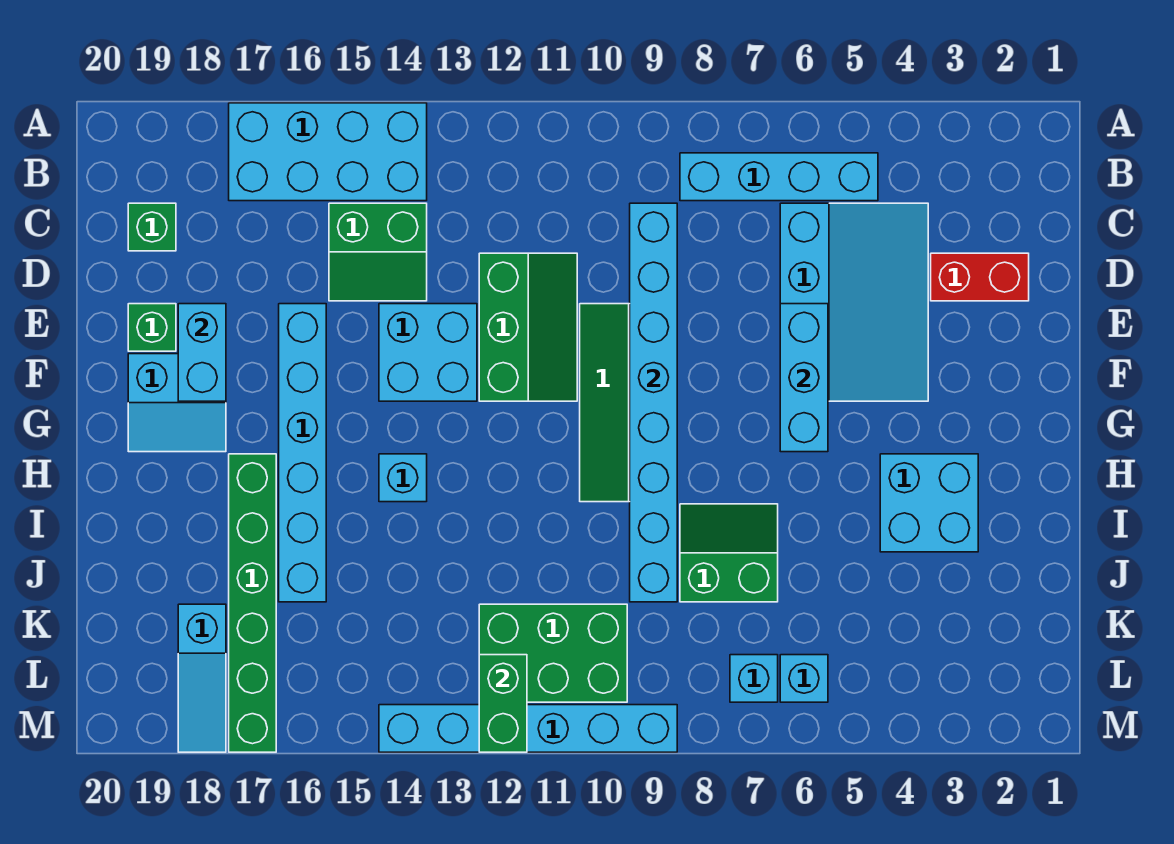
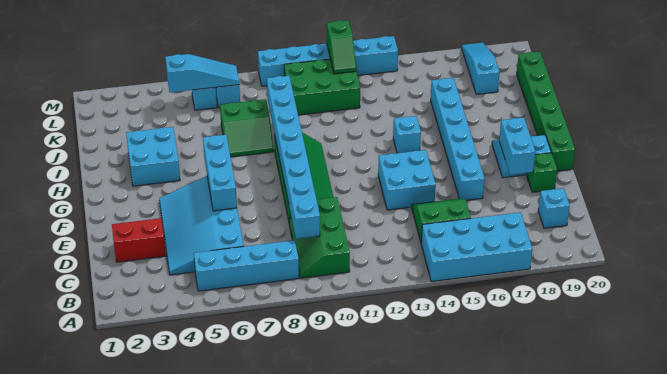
green brick C19 level 1 -> cyan brick C19 level 1
green slope D11:F12 level 1 top 12 -> green slope B9:D10 level 1 top 10
green brick H17:M17 level 1 -> green brick F20:K20 level 1
none -> cyan slope L5:L7 level 2 top 5
green brick L12:M12 level 2 -> green slope L12:M12 level 2 top M

